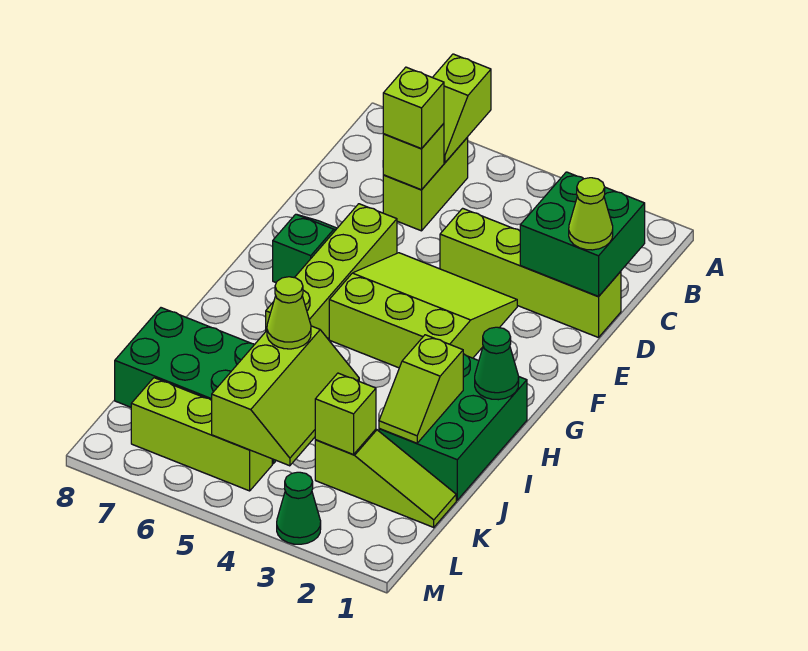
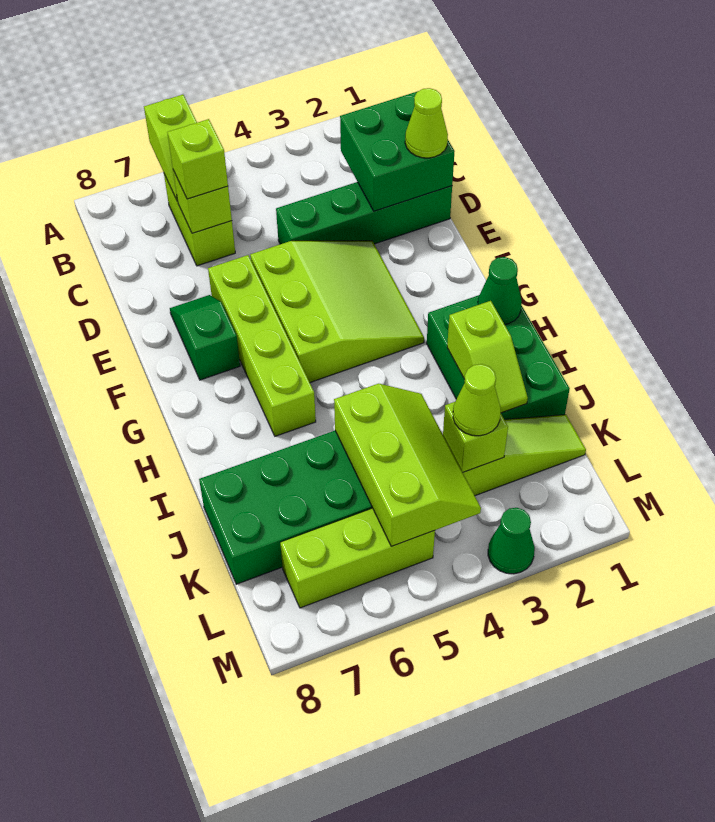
lime brick D1:D4 level 1 -> green brick D1:D4 level 1
lime slope E3:G5 level 1 top G -> lime slope E3:G5 level 1 top 5
lime cone J5 level 3 -> lime cone K3 level 3

